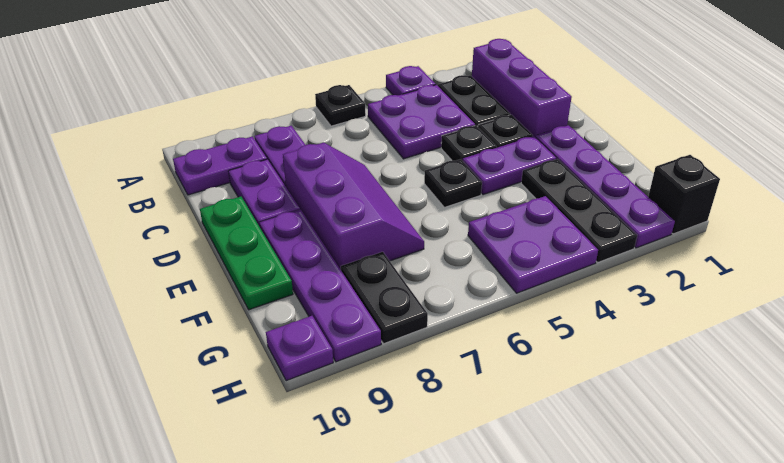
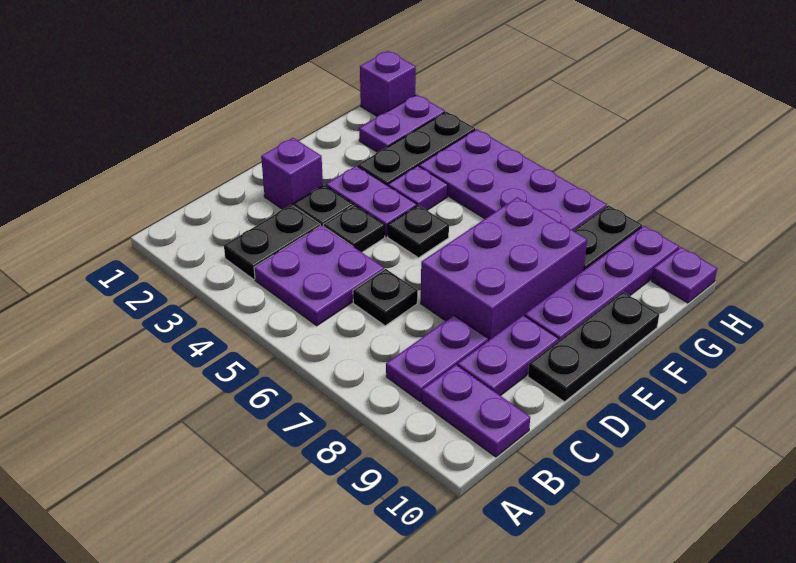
purple plate A4 level 1 -> purple plate F4 level 1
black plate A6 level 1 -> black plate C6 level 1
purple brick B2:D2 level 1 -> purple brick D2 level 1
purple slope D7:F8 level 1 top 8 -> purple brick D7:F8 level 1
green plate D10:F10 level 1 -> black plate D10:F10 level 1
purple plate E2:H2 level 1 -> purple plate G2:H2 level 1
purple plate G4:H5 level 1 -> purple plate G4:H7 level 1
black brick H1 level 1 -> purple brick H1 level 1

